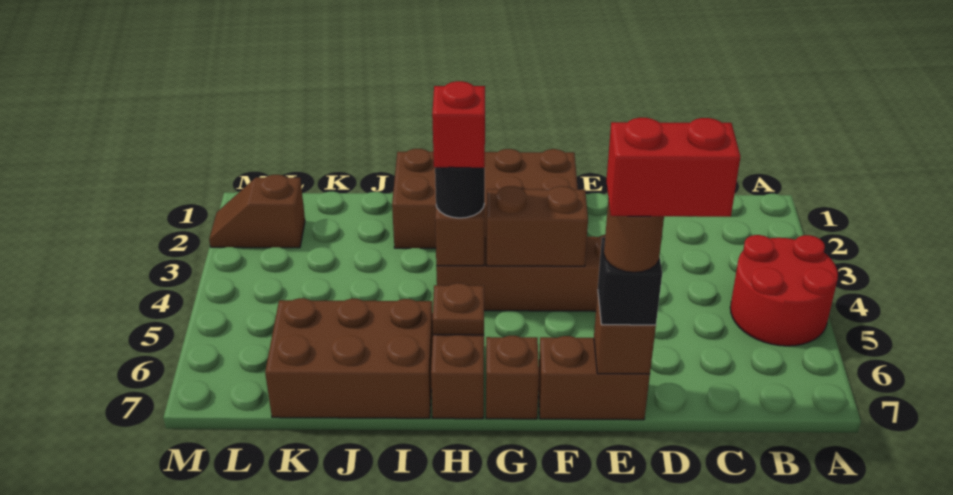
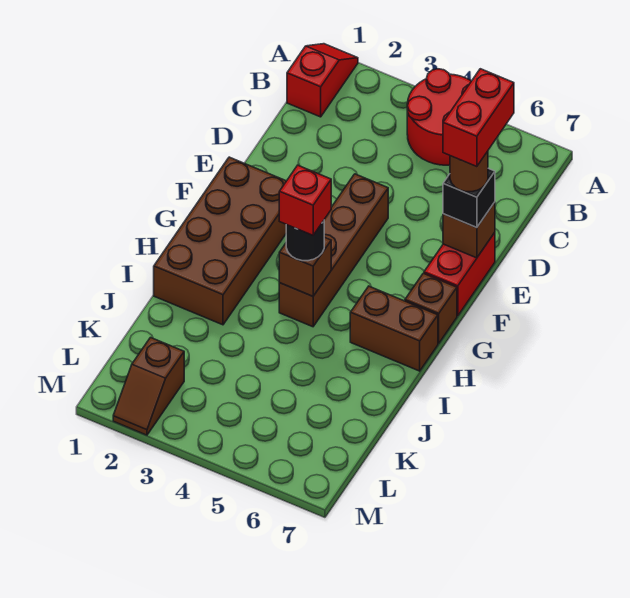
none -> red slope A1:B1 level 1 top B
brown brick E7:F7 level 1 -> red brick E7:F7 level 1
brown brick F4:G4 level 2 -> none
brown plate H6 level 2 -> none
brown brick I6:K7 level 1 -> none

